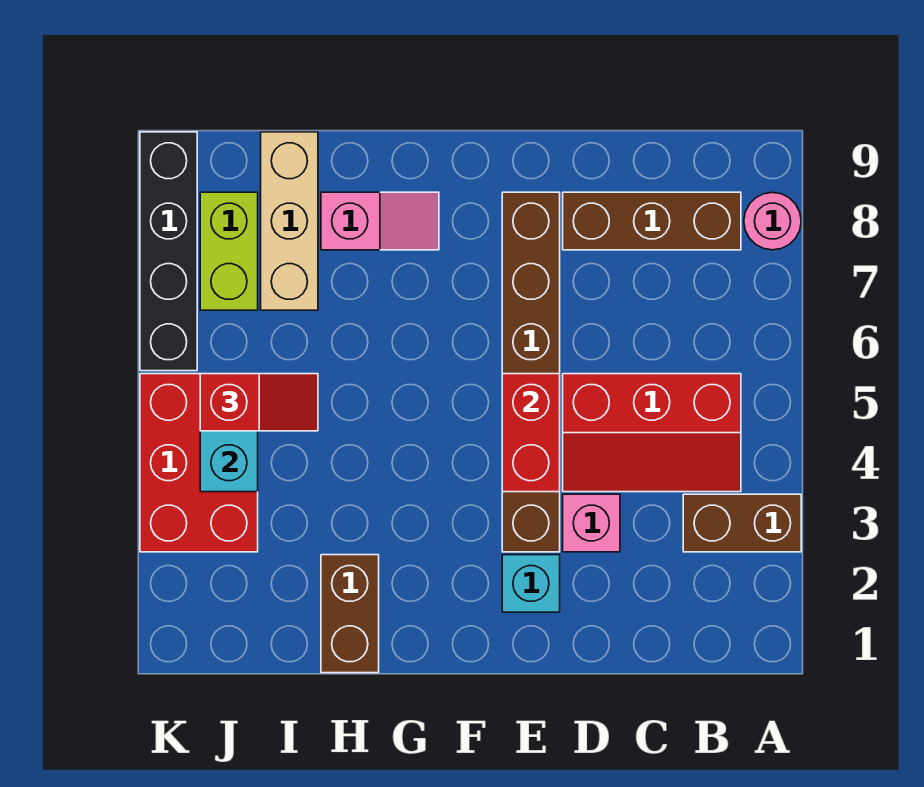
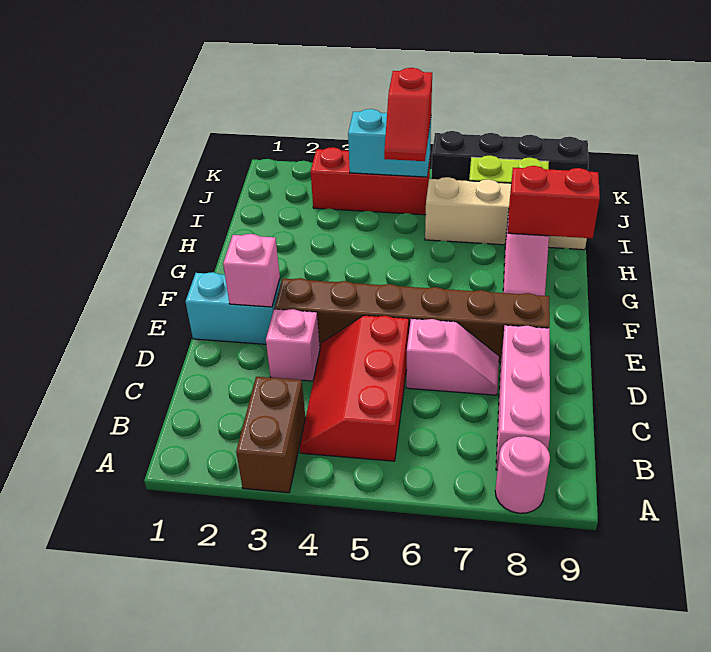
brown brick B8:D8 level 1 -> pink brick B8:D8 level 1
none -> pink slope D6:D7 level 1 top 6
cyan brick E2 level 1 -> cyan brick E1:E2 level 1
none -> pink brick E2 level 2
red brick E4:E5 level 2 -> red brick H8:H9 level 2
brown brick H1:H2 level 1 -> none
tan brick I7:I9 level 1 -> tan brick I6:I9 level 1
red brick J3:K5 level 1 -> red brick J3:J5 level 1

